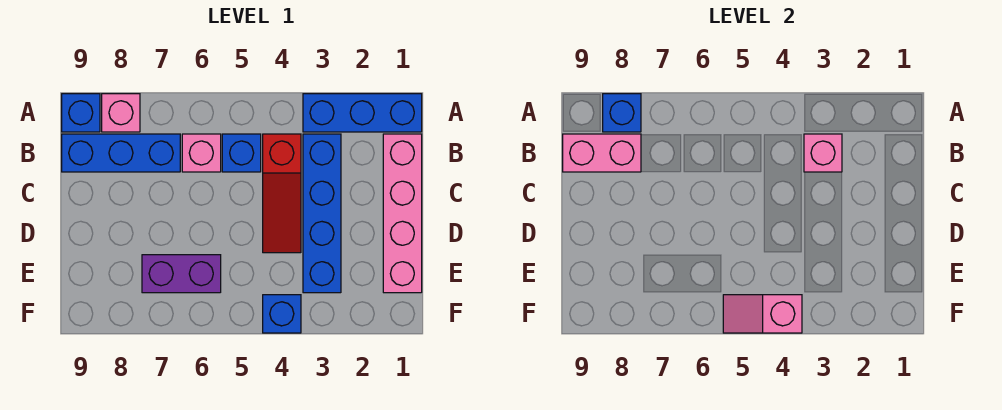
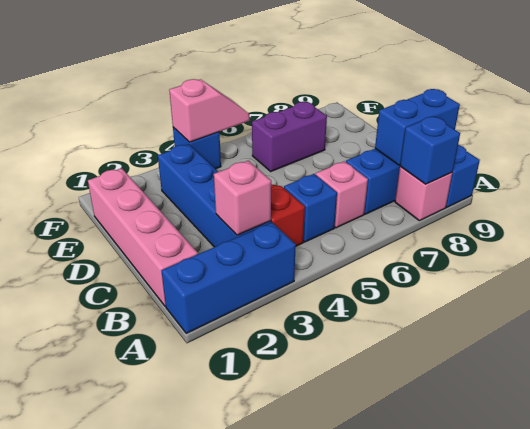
pink brick B8:B9 level 2 -> blue brick B8:B9 level 2

